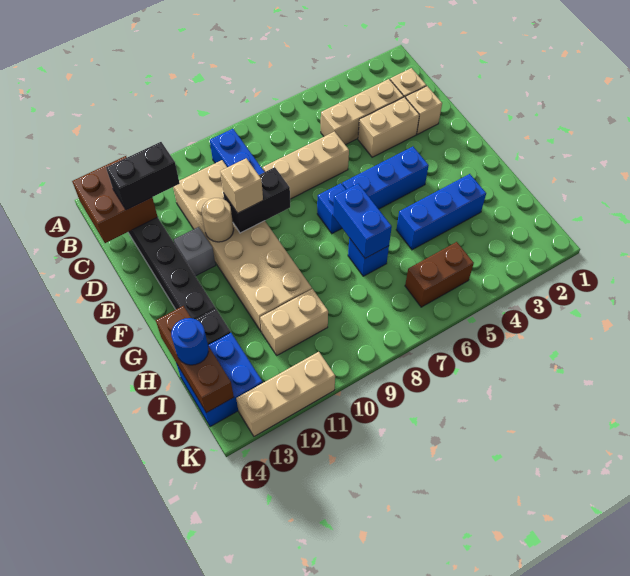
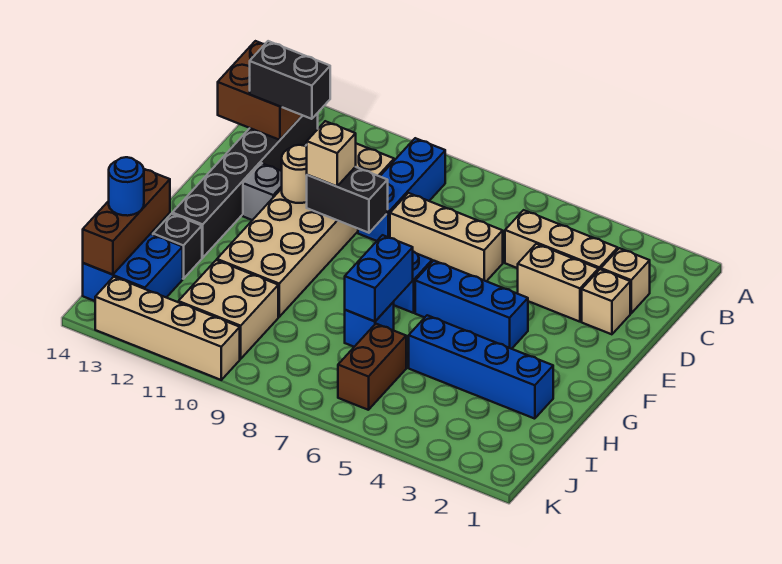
blue brick H3:H5 level 1 -> blue brick H2:H5 level 1
tan brick I10:I11 level 1 -> tan brick I10:J11 level 1
brown brick J5:J6 level 1 -> brown brick I6:J6 level 1
tan brick K11:K13 level 1 -> tan brick K10:K13 level 1

